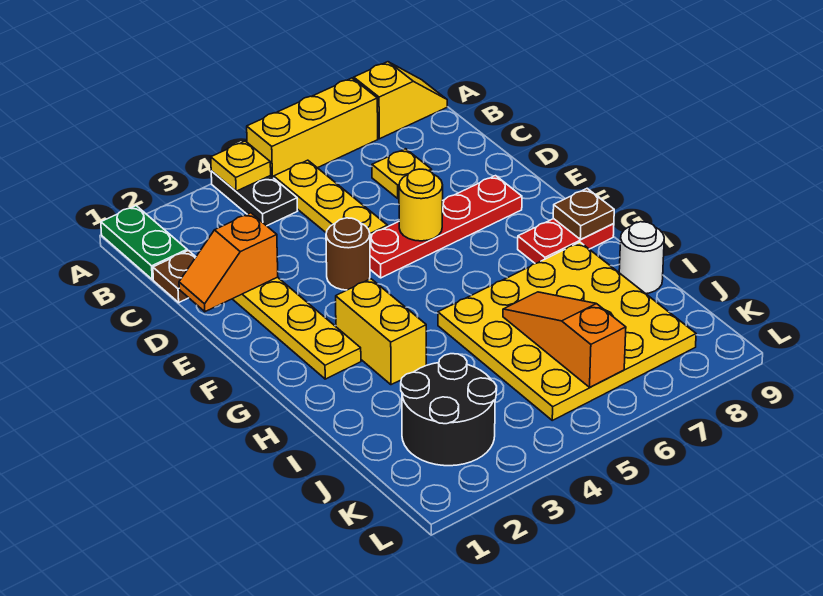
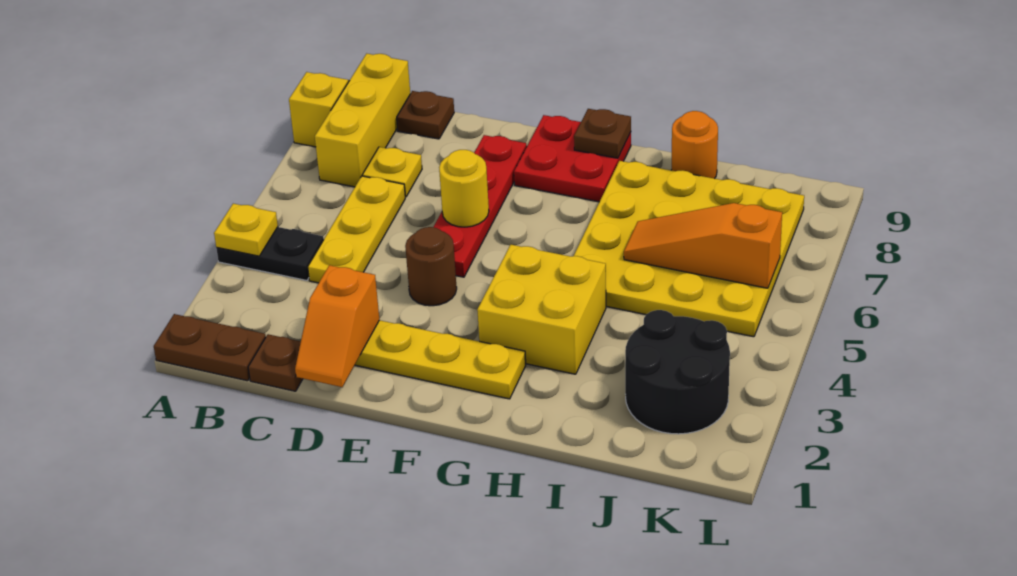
green plate A1:B1 level 1 -> brown plate A1:B1 level 1
yellow brick A5:A7 level 1 -> yellow brick B7:B9 level 1
yellow plate B5:D5 level 1 -> yellow plate C4:C6 level 1
none -> brown plate C9 level 1
yellow brick G3:H3 level 1 -> yellow brick G3:H4 level 1
red plate G8:G9 level 1 -> red plate F8:G9 level 1
white round brick I9 level 1 -> orange round brick I9 level 1

